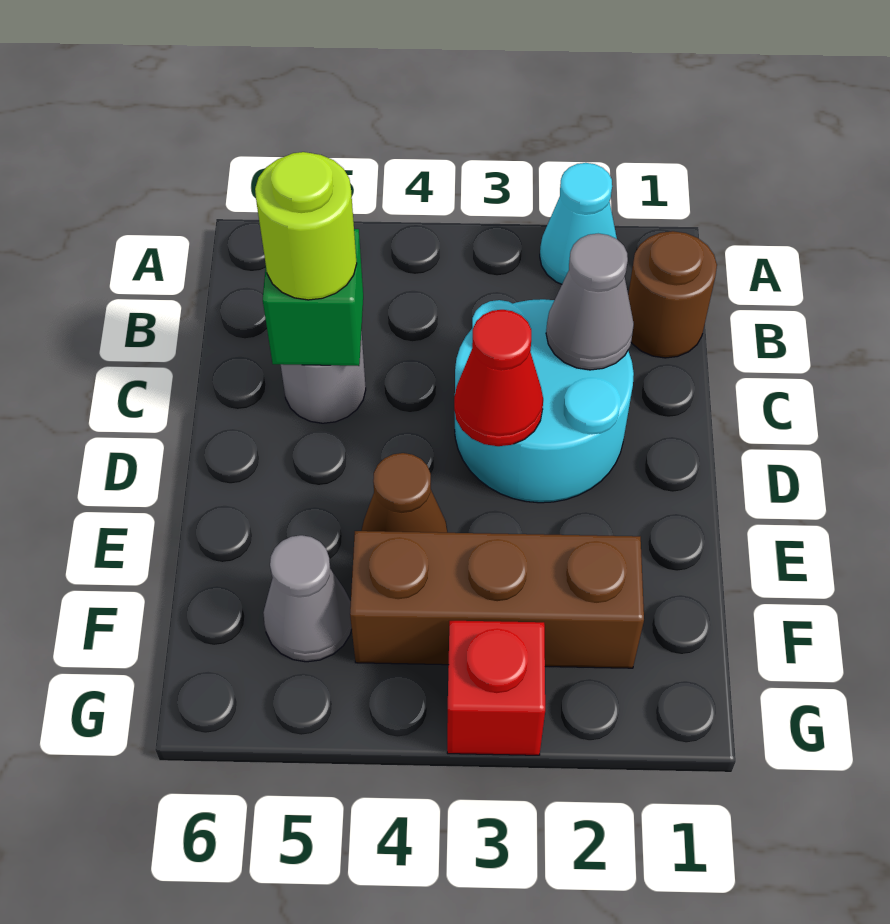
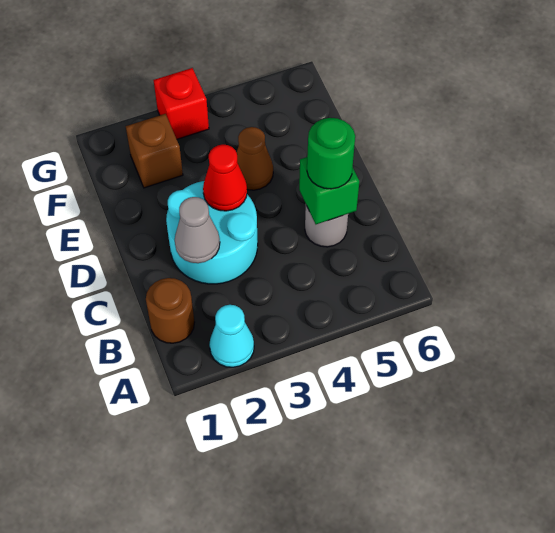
lime round brick C5 level 3 -> green round brick C5 level 3
brown brick F2:F4 level 1 -> brown brick F2 level 1
grey cone F5 level 1 -> none

